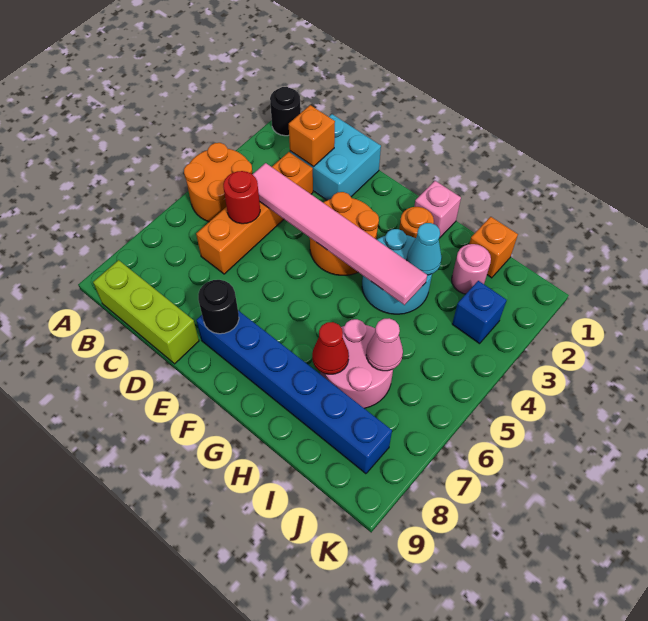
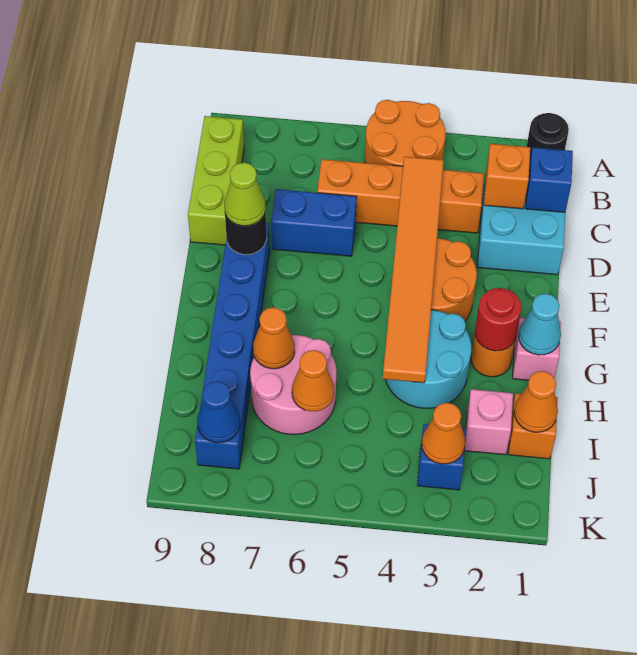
none -> blue brick C1 level 2
pink tile C4:H4 level 2 -> orange tile C4:H4 level 2
red round brick C5 level 2 -> red round brick G2 level 2
none -> blue brick D6:D7 level 1
none -> lime cone E8 level 3
cyan cone H3 level 2 -> cyan cone G1 level 2
red cone H7 level 2 -> orange cone H7 level 2
none -> orange cone I1 level 2
pink round brick I2 level 1 -> pink brick I2 level 1
pink cone I6 level 2 -> orange cone I6 level 2
none -> orange cone J3 level 2
none -> blue cone J8 level 2

